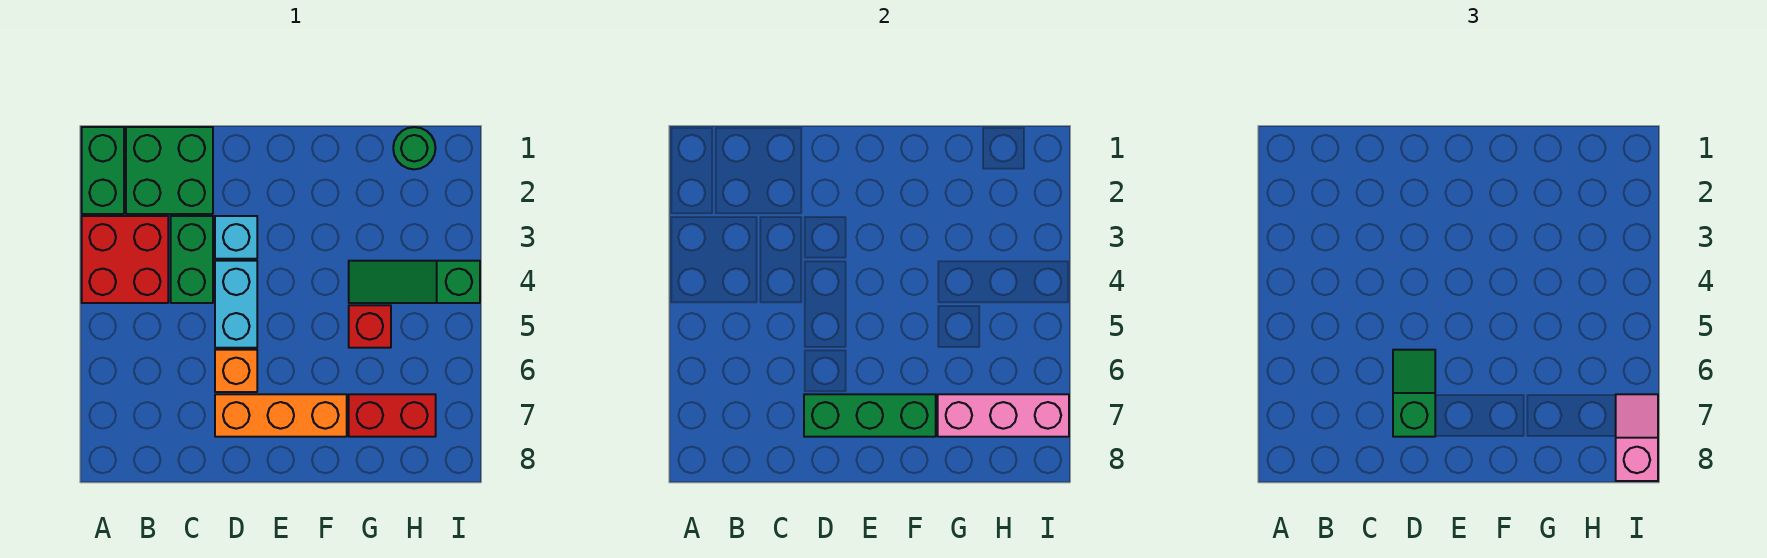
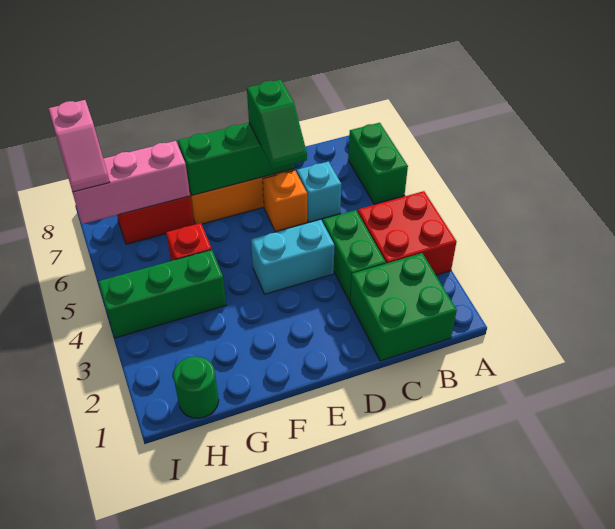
green brick A1:A2 level 1 -> green brick A6:A7 level 1
cyan brick D3 level 1 -> cyan brick C6 level 1
cyan brick D4:D5 level 1 -> cyan brick D4:E4 level 1
green slope G4:I4 level 1 top I -> green brick G4:I4 level 1

